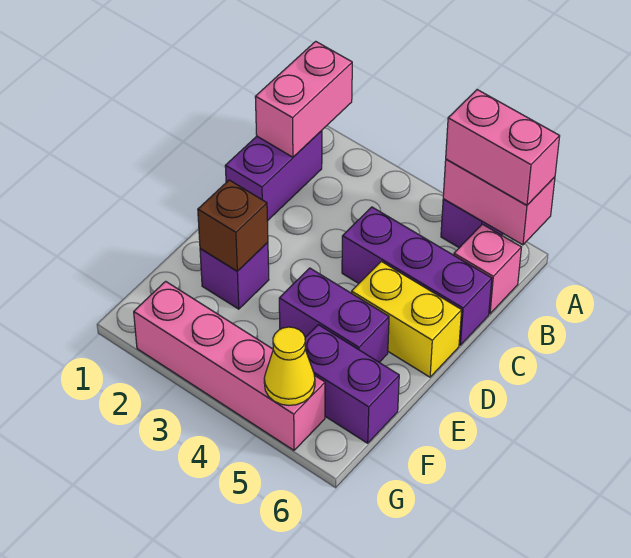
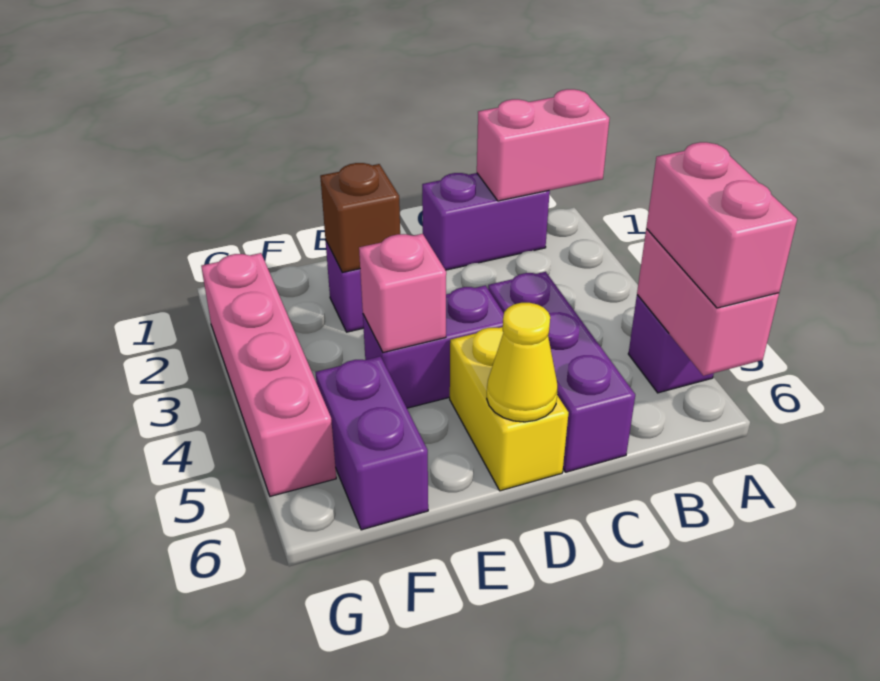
pink brick B6 level 1 -> pink brick E4 level 2
purple brick E4:E5 level 1 -> purple brick D4:E4 level 1
yellow cone G5 level 2 -> yellow cone D6 level 2

